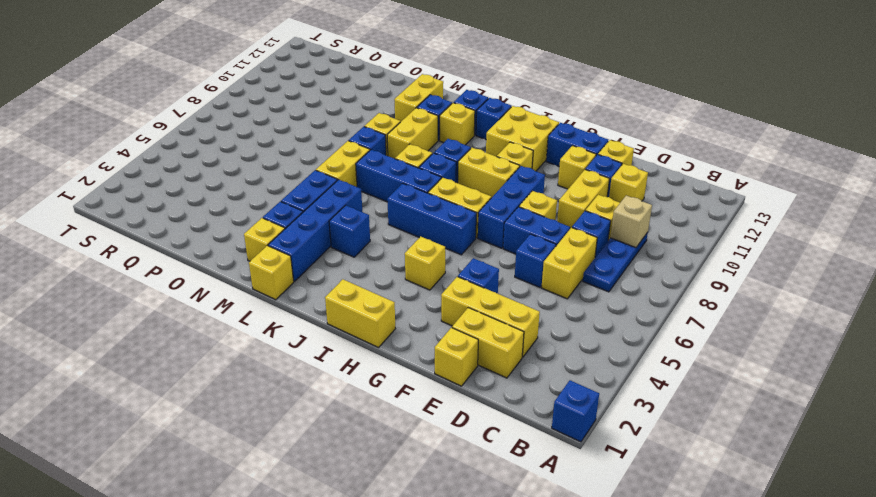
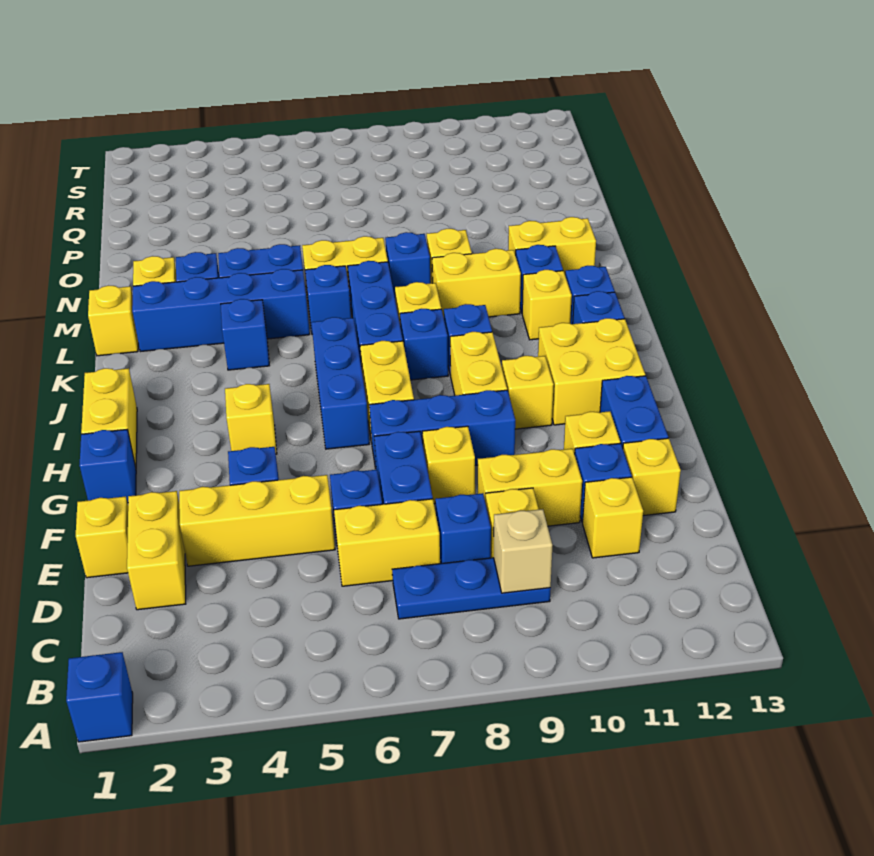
yellow brick D3:F3 level 1 -> yellow brick E3:E5 level 1
none -> blue brick G1 level 1
none -> blue brick L6 level 1

